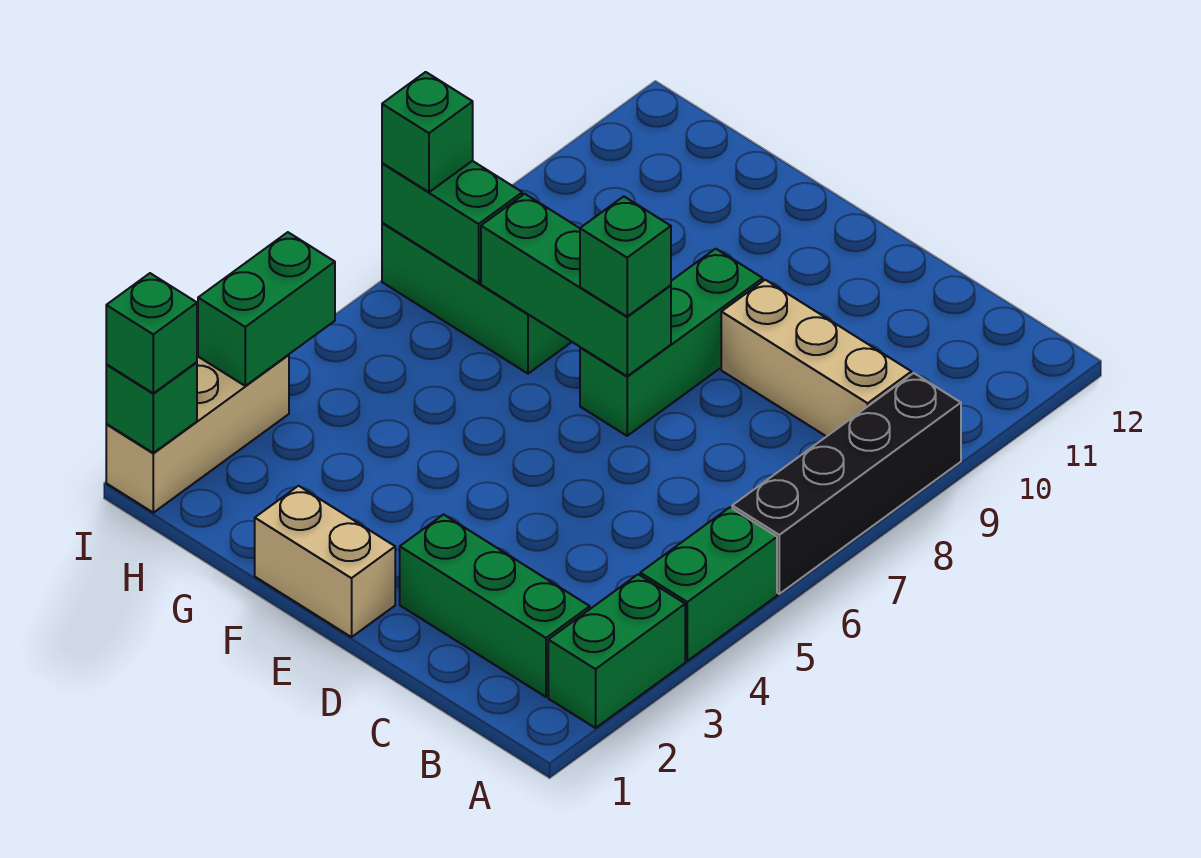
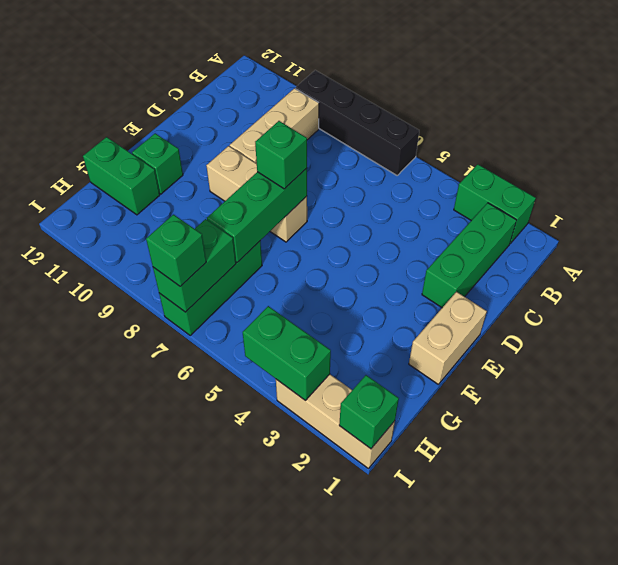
green brick A4:A5 level 1 -> green brick G11:G12 level 1
green brick E7:E9 level 1 -> tan brick E7:E9 level 1
green brick I1 level 3 -> green brick F11 level 1

